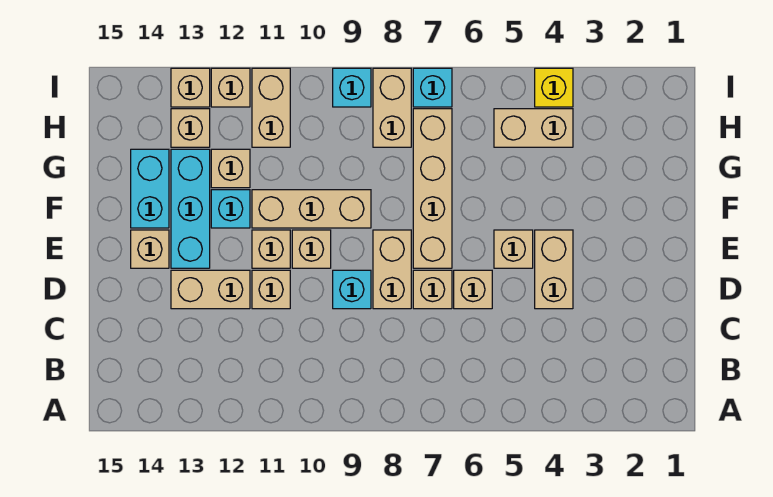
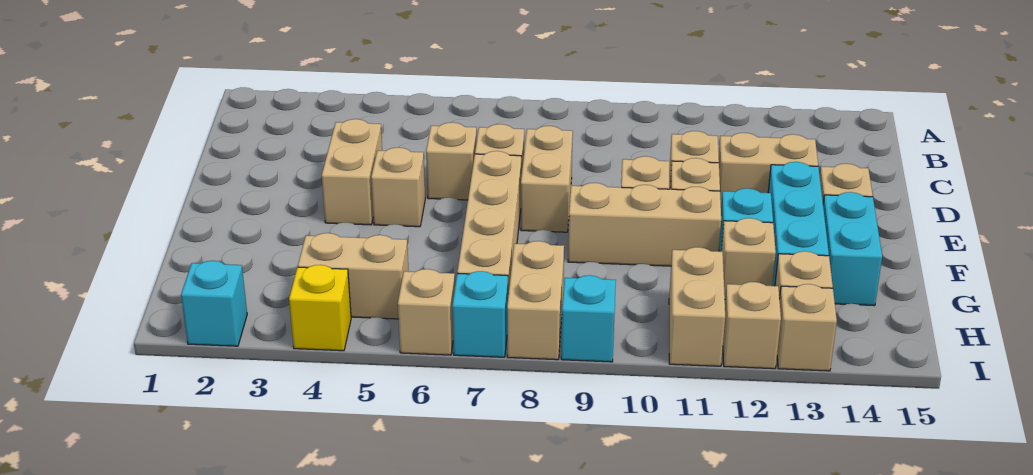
cyan brick D9 level 1 -> cyan brick I2 level 1
none -> tan brick I6 level 1

